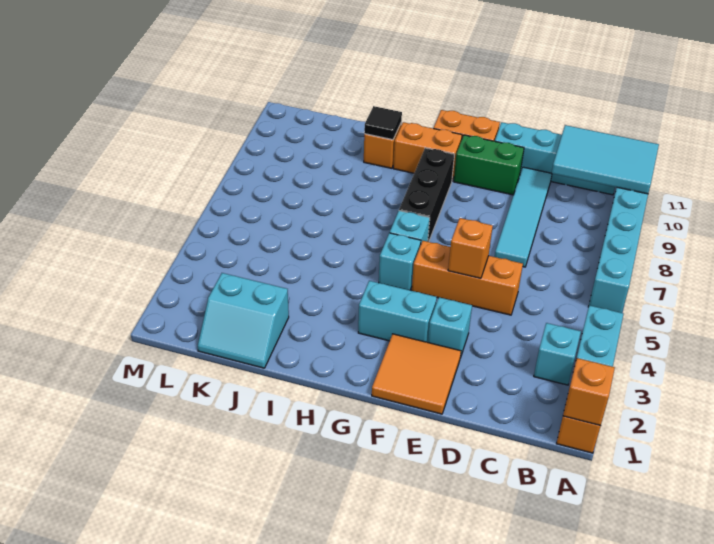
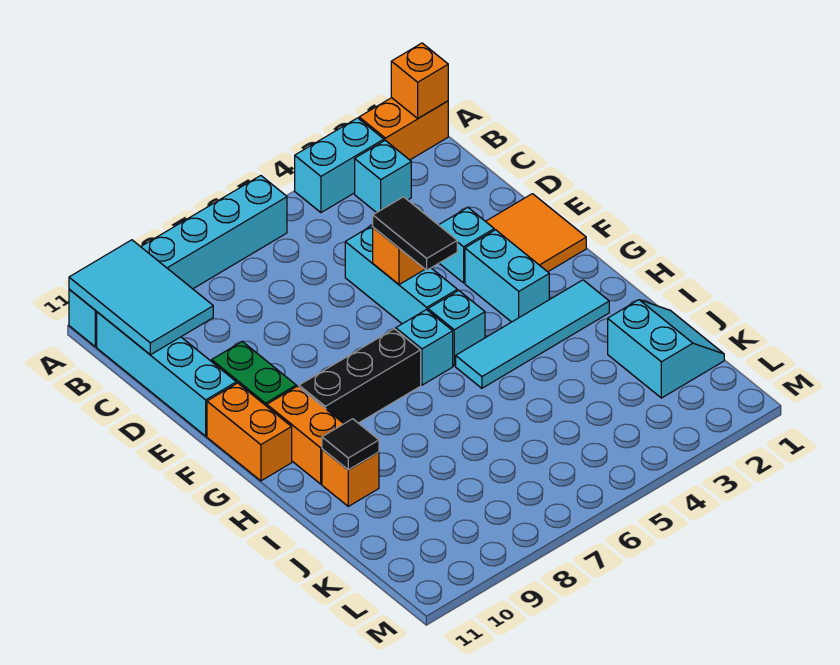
orange brick D5:F5 level 1 -> cyan brick D5:F5 level 1
cyan tile D7:D10 level 1 -> cyan tile H2:H5 level 1
none -> black tile E5:F5 level 3

